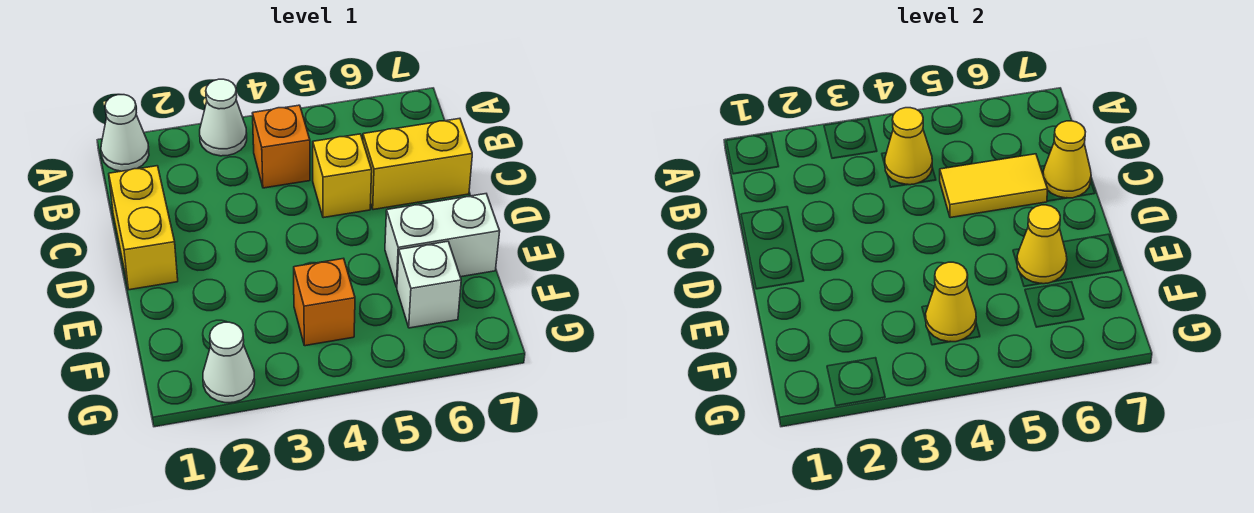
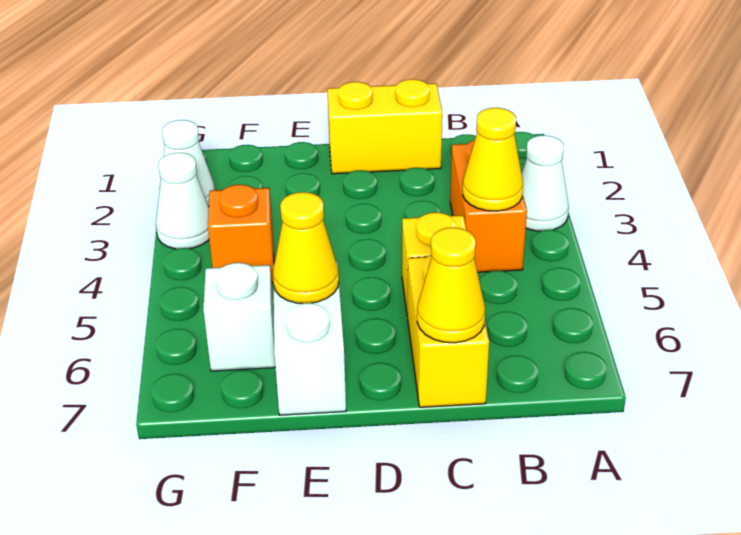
white cone A1 level 1 -> white cone G3 level 1
orange brick B4 level 1 -> orange brick B3:B4 level 1
yellow tile C5:C6 level 2 -> none
yellow cone F4 level 2 -> none

